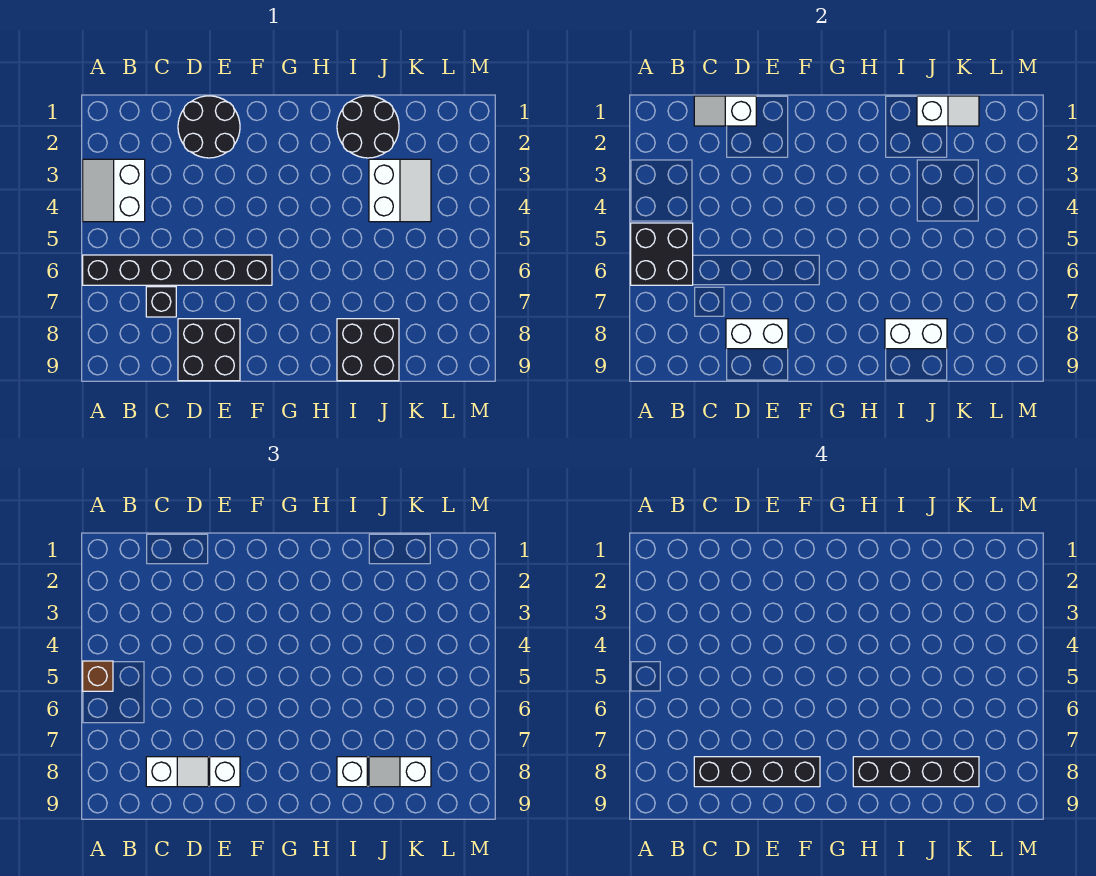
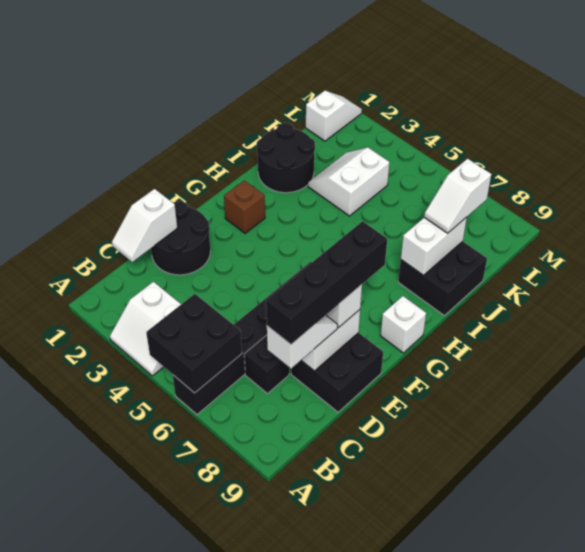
brown brick A5 level 3 -> brown brick G2 level 1
black brick H8:K8 level 4 -> none
white brick I8 level 3 -> white brick G9 level 1
white slope J1:K1 level 2 top J -> white slope L1:M1 level 1 top L
white slope J3:K4 level 1 top J -> white slope J3:K4 level 1 top 4

